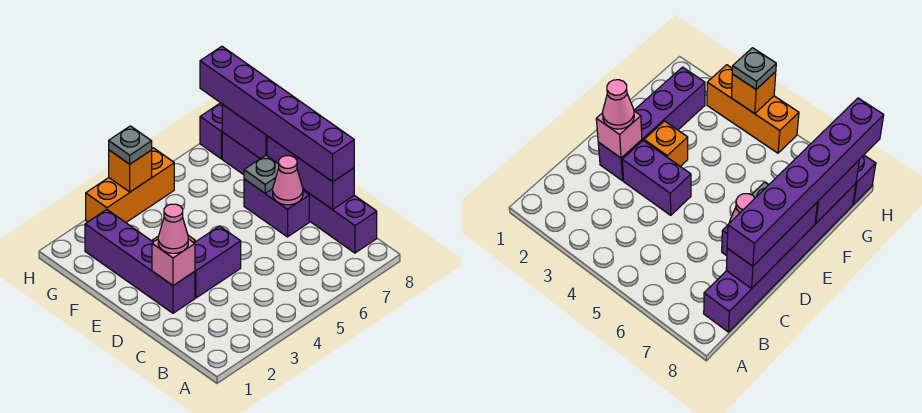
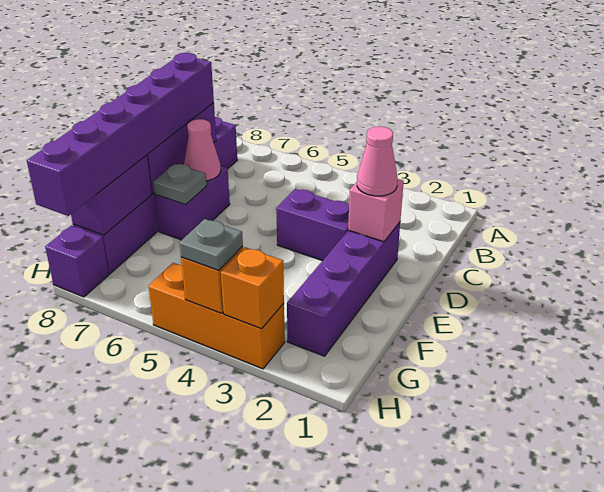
orange brick E3 level 1 -> orange brick H3 level 2

